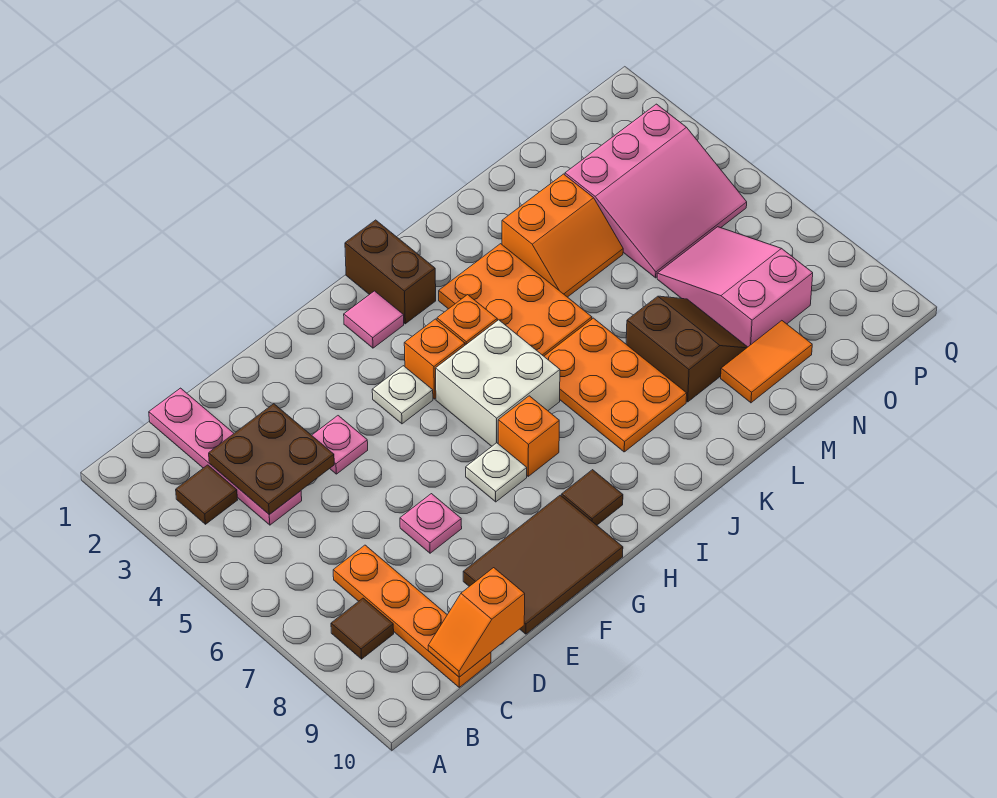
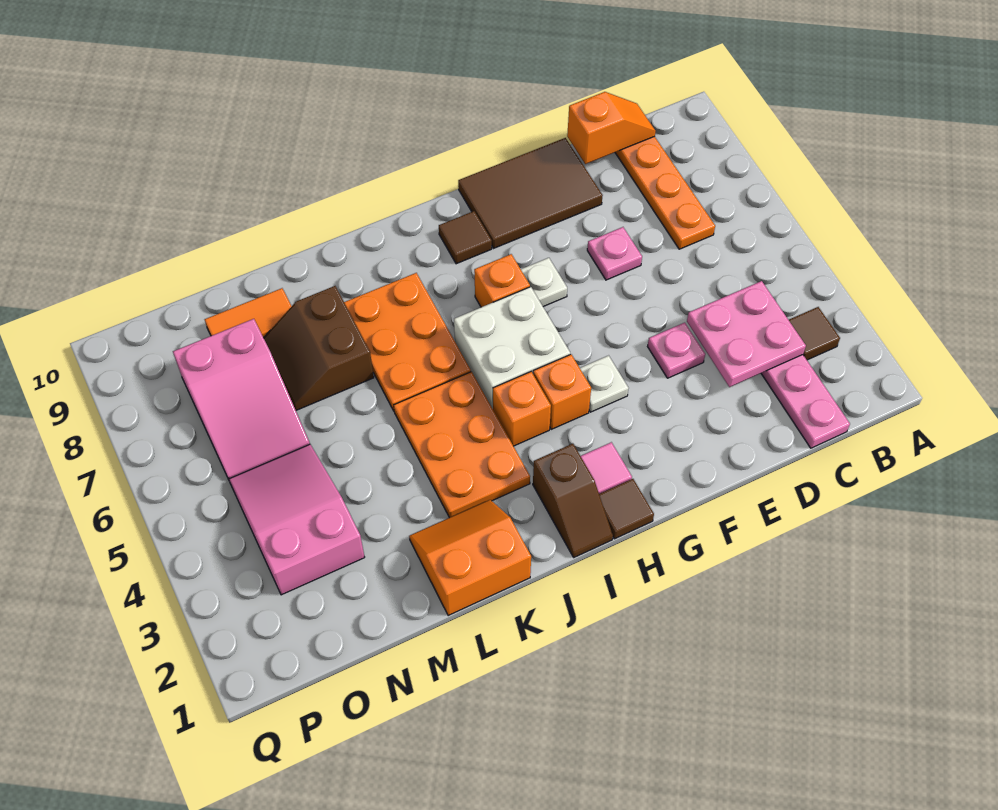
brown tile B8 level 1 -> brown tile H1 level 1
brown plate C3:D4 level 2 -> pink plate C3:D4 level 2
brown brick I1:I2 level 1 -> brown slope I1:I2 level 1 top 2
orange slope L3:M4 level 1 top 3 -> orange slope K1:L2 level 1 top 1
pink slope N3:P5 level 1 top 3 -> pink slope N3:O5 level 1 top 3

